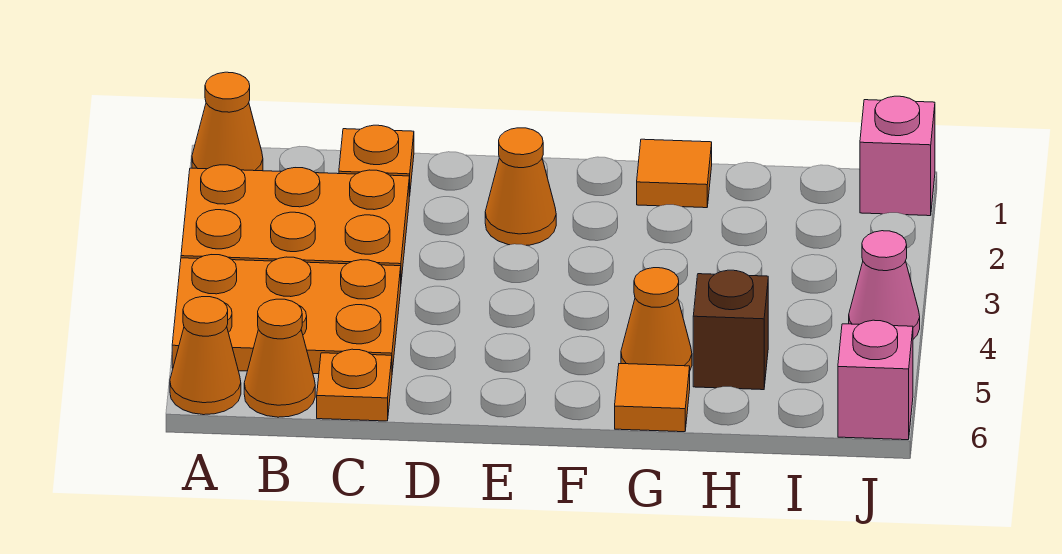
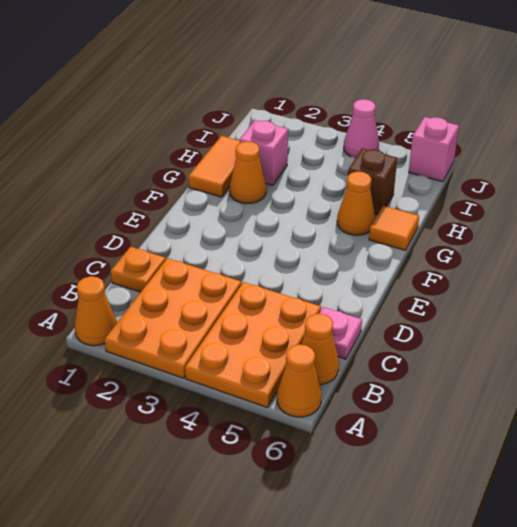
orange plate C6 level 1 -> pink plate C6 level 1
orange cone E2 level 1 -> orange cone G2 level 1
orange tile G1 level 1 -> orange tile G1:H1 level 1
pink brick J1 level 1 -> pink brick H2 level 1

